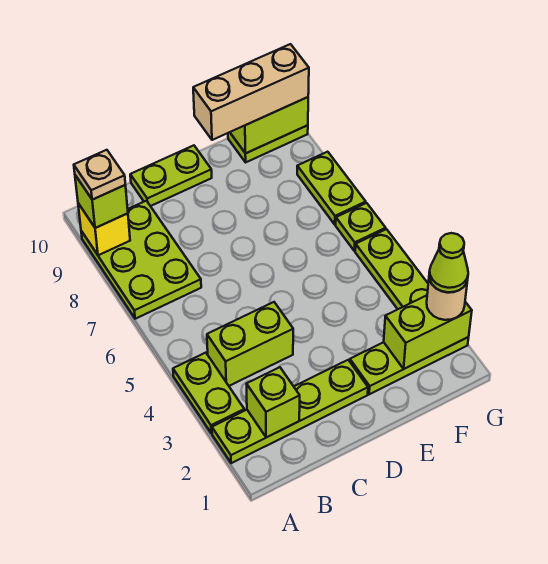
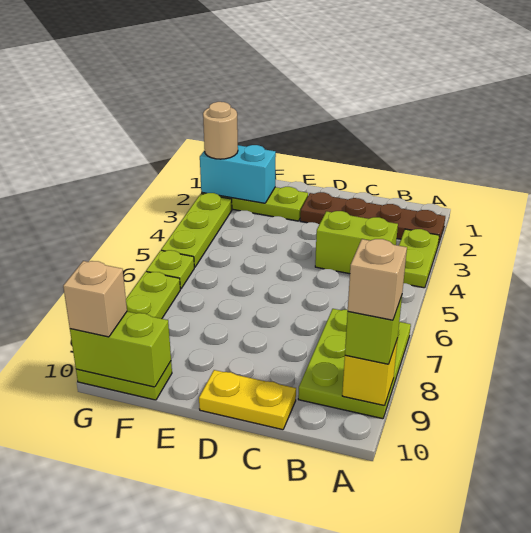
lime plate A2:D2 level 1 -> brown plate A2:D2 level 1
tan plate A9 level 4 -> tan brick A9 level 4
lime brick B2 level 2 -> none
lime plate C10:D10 level 1 -> yellow plate C10:D10 level 1
tan brick E10:G10 level 3 -> tan brick G10 level 3
lime brick F2:G2 level 2 -> cyan brick F2:G2 level 2
lime cone G2 level 4 -> none

